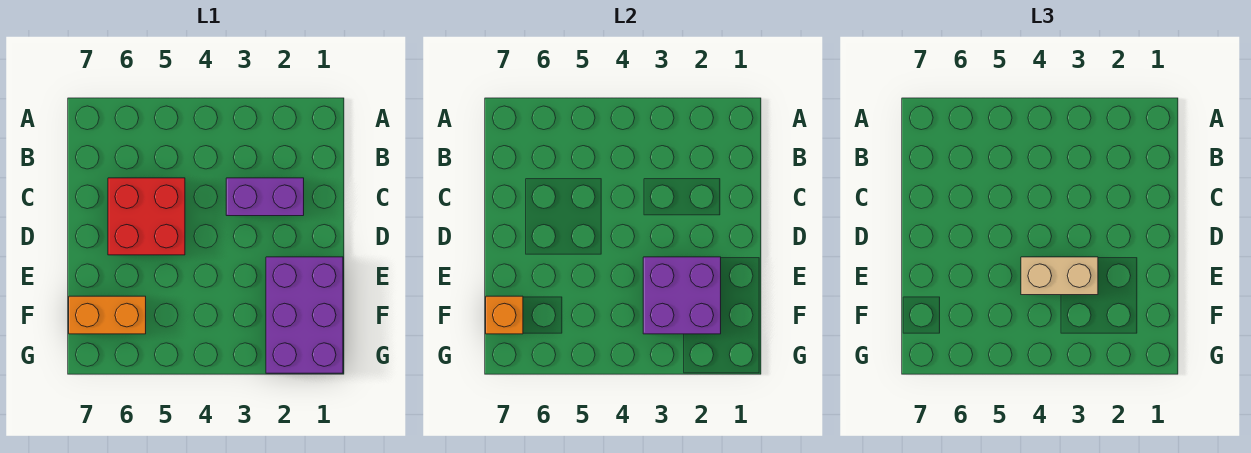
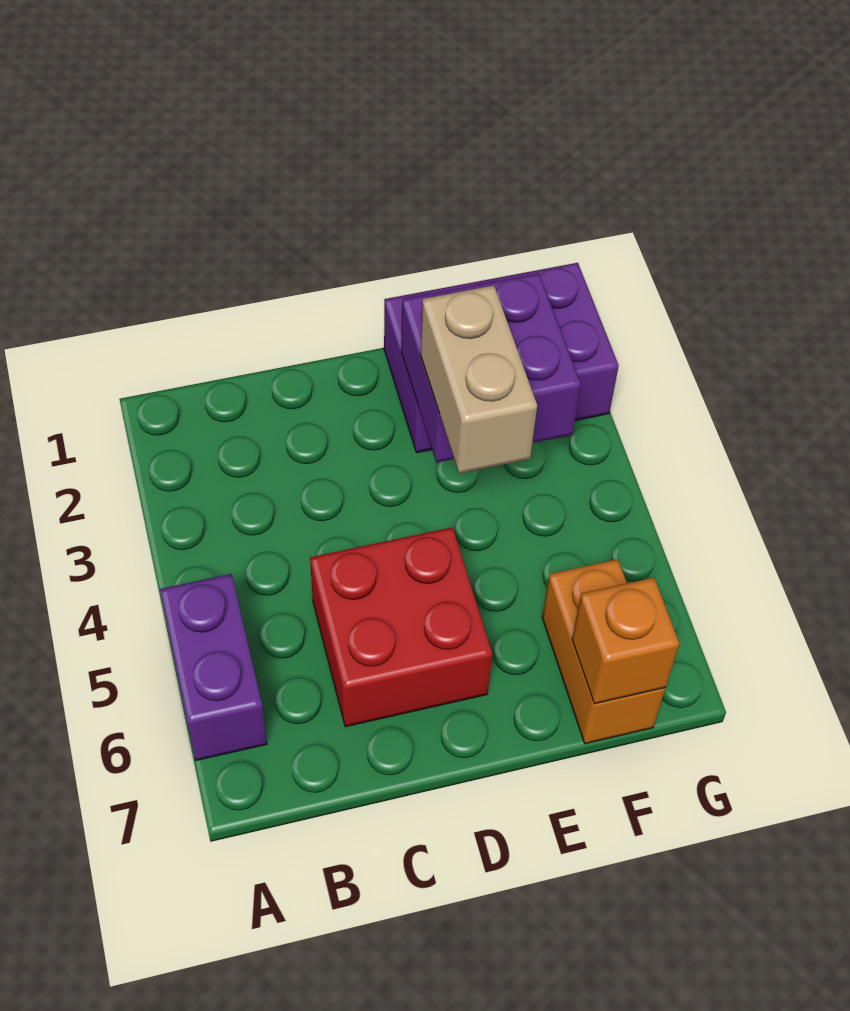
purple brick C2:C3 level 1 -> purple brick A5:A6 level 1

